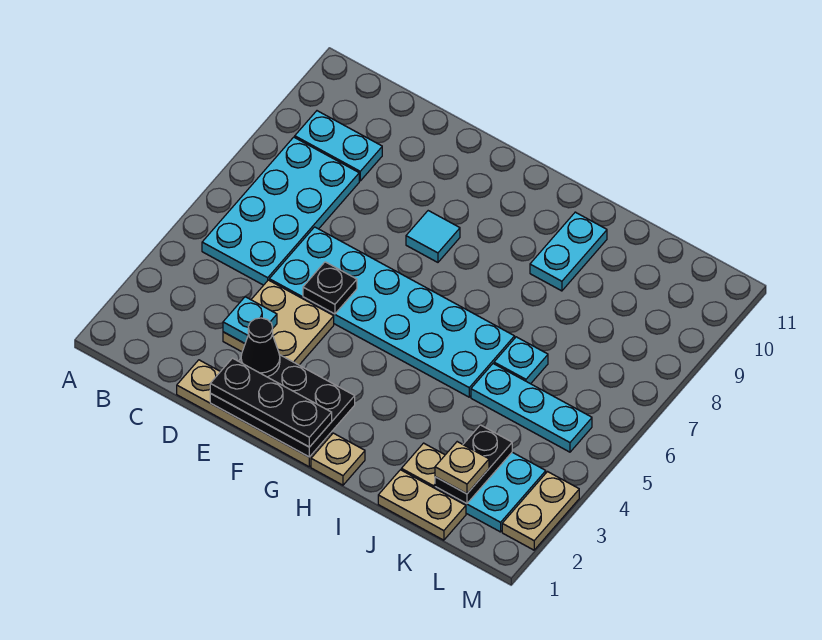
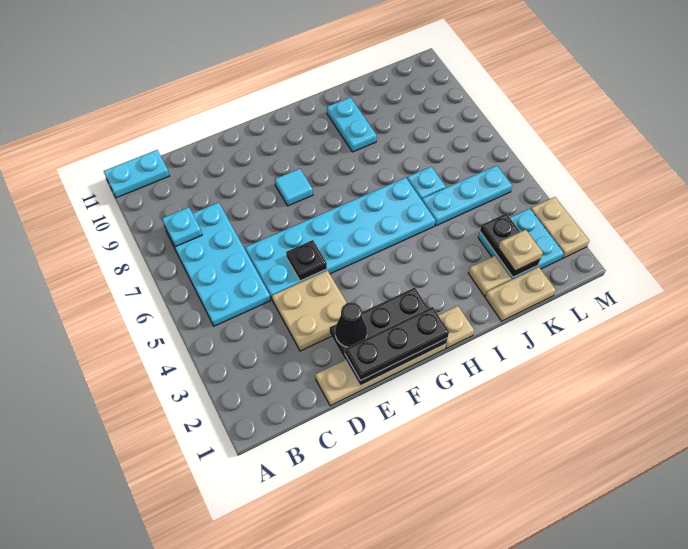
cyan plate B9:C9 level 1 -> cyan plate A11:B11 level 1
cyan plate D3 level 2 -> cyan plate B8 level 2

